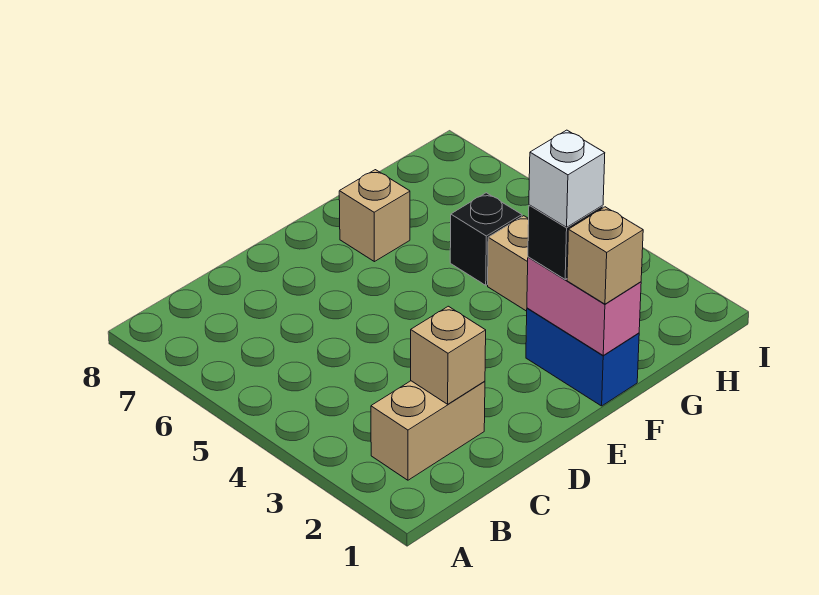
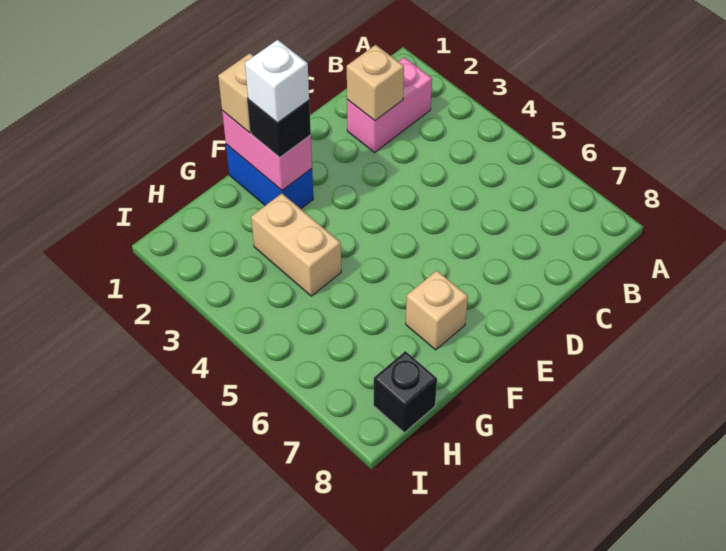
tan brick B2:C2 level 1 -> pink brick B2:C2 level 1
black brick G5 level 1 -> black brick H8 level 1

